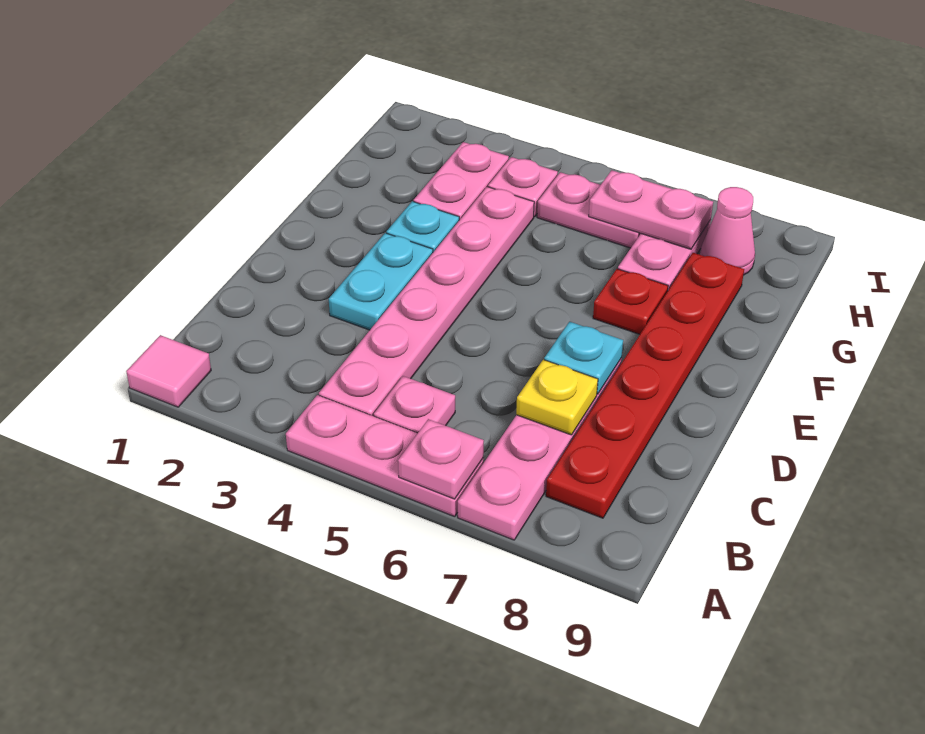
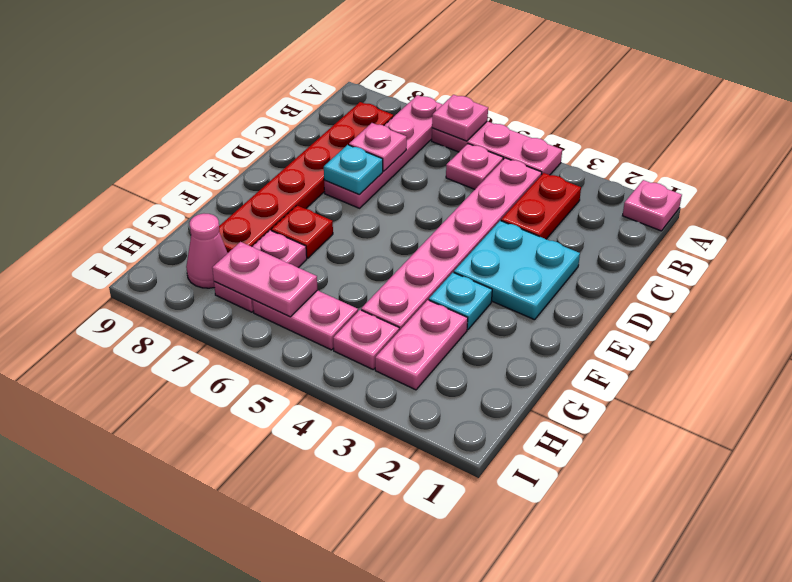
pink tile A1 level 1 -> pink plate A1 level 1
none -> red plate B3:C3 level 1
yellow plate C7 level 2 -> pink plate C7 level 2
cyan plate D3:E3 level 1 -> cyan plate D2:E3 level 1

